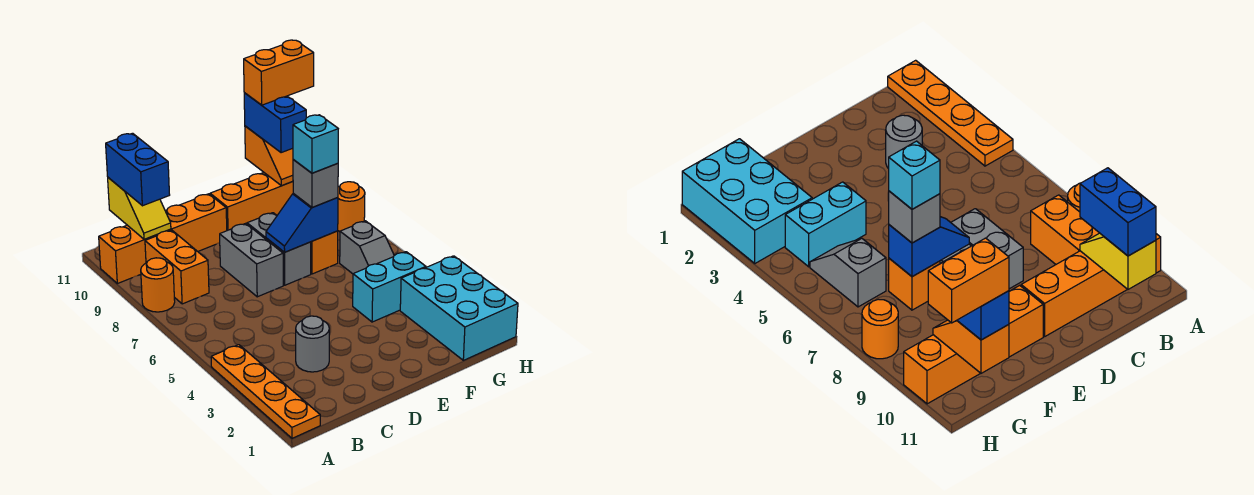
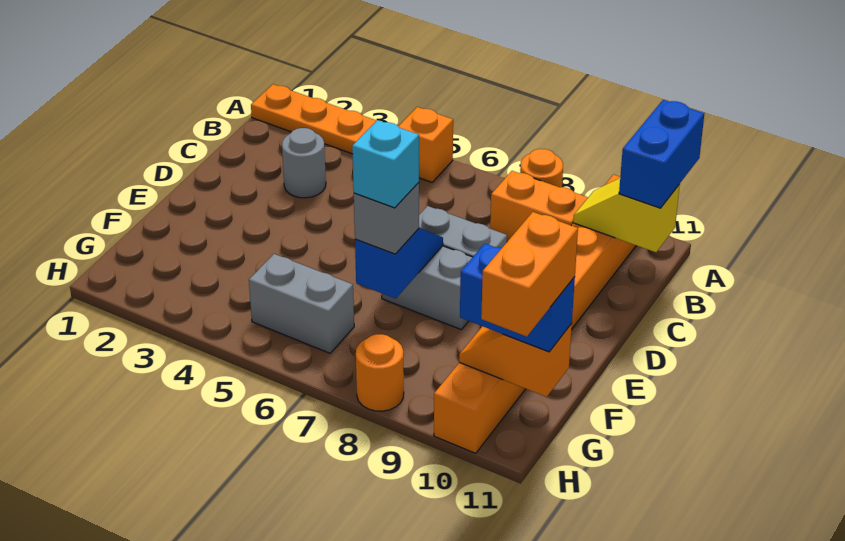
blue brick B10:B11 level 3 -> blue brick A11:B11 level 3
cyan brick F4:G4 level 1 -> none
orange brick F7 level 1 -> orange brick A5 level 1
cyan brick G1:H3 level 1 -> none
grey slope G5:G6 level 1 top 6 -> grey brick G5:G6 level 1

